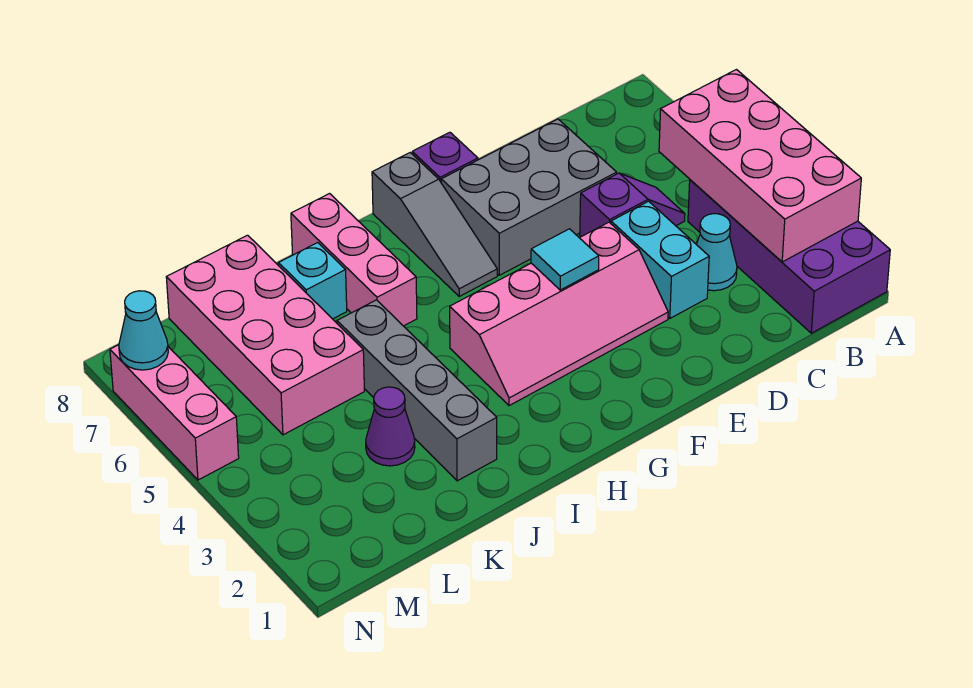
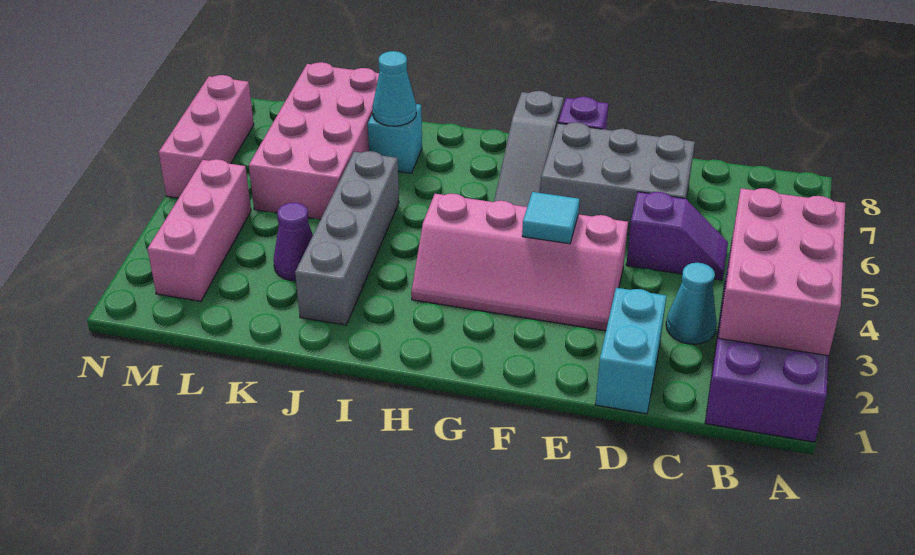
pink brick A2:B5 level 2 -> pink brick A2:B4 level 2
cyan brick D3:D4 level 1 -> cyan brick D1:D2 level 1
pink brick I6:I8 level 1 -> pink brick M2:M4 level 1
cyan cone N7 level 2 -> cyan cone J7 level 2

